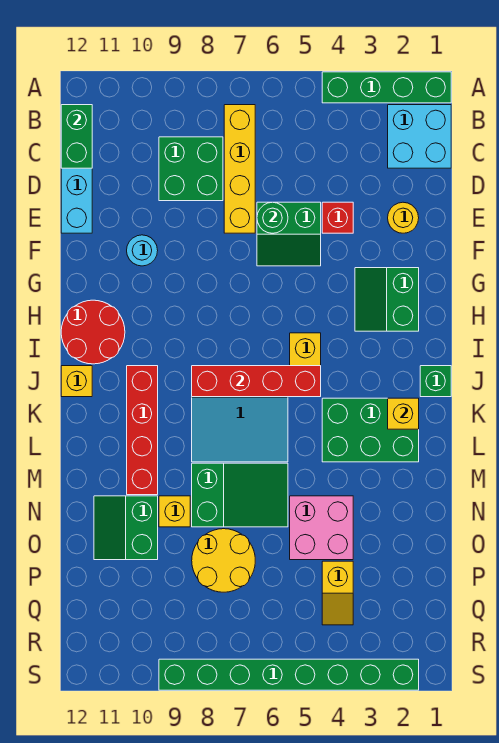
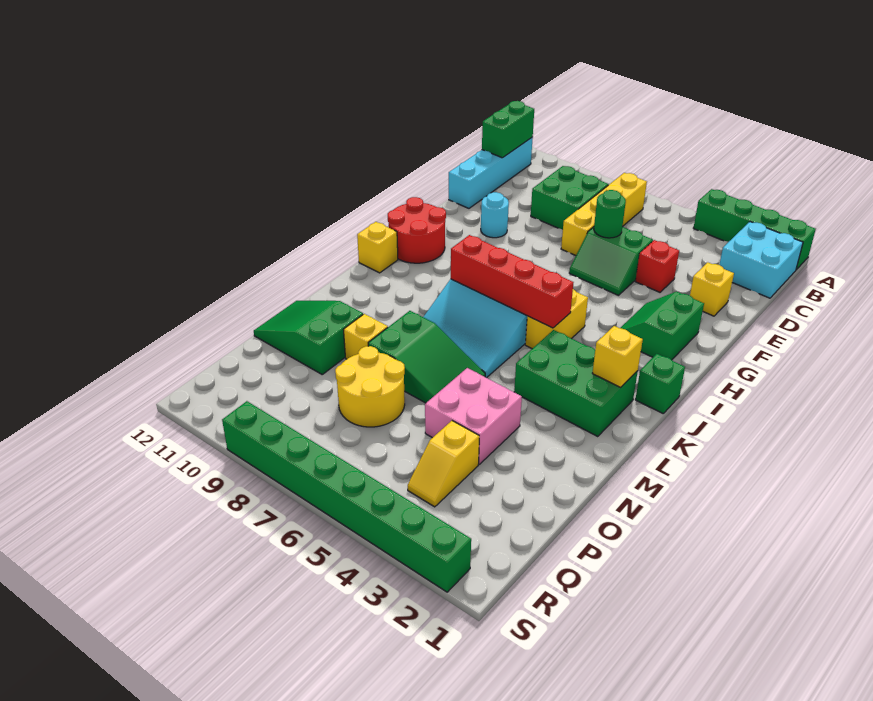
yellow round brick E2 level 1 -> yellow brick E2 level 1
red brick J10:M10 level 1 -> none
green slope N10:O11 level 1 top 10 -> green slope N10:O12 level 1 top 10

